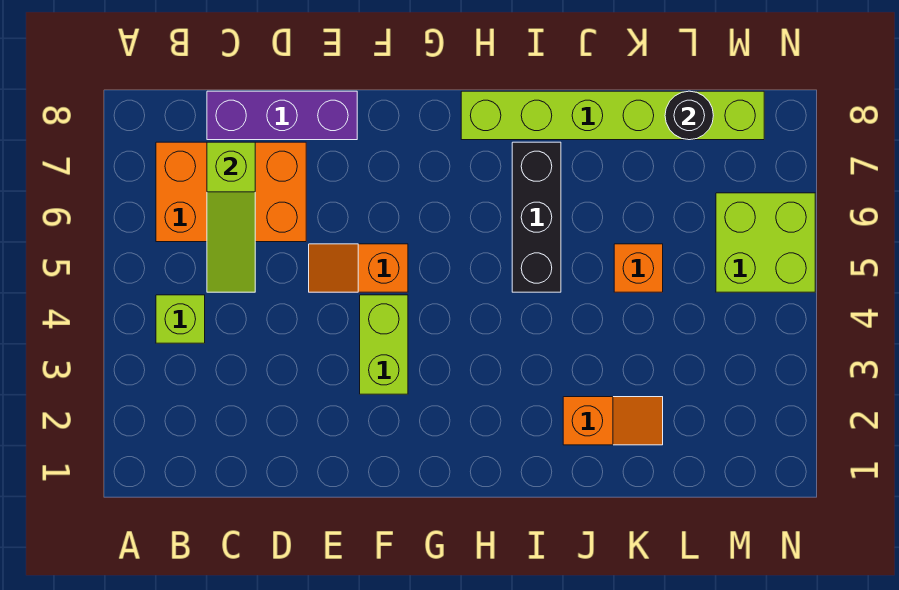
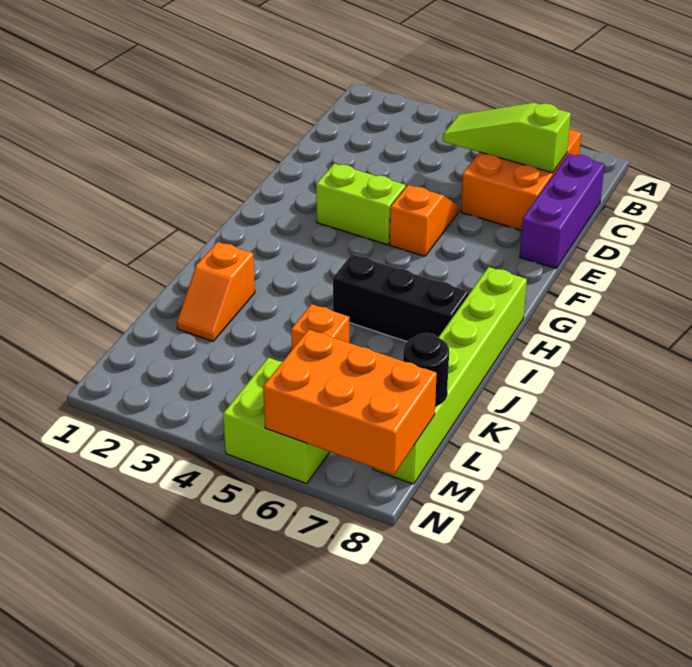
lime brick B4 level 1 -> none
none -> orange brick M6:N8 level 2

